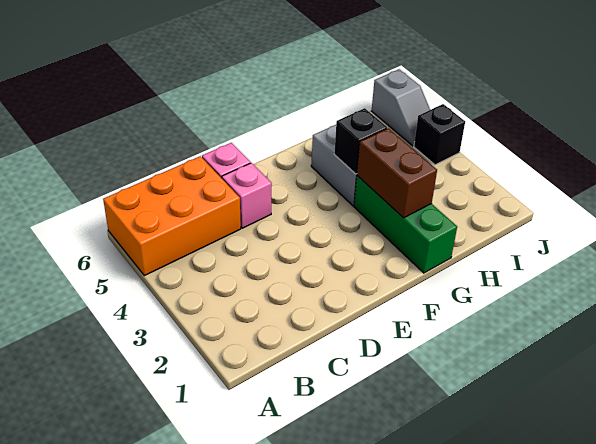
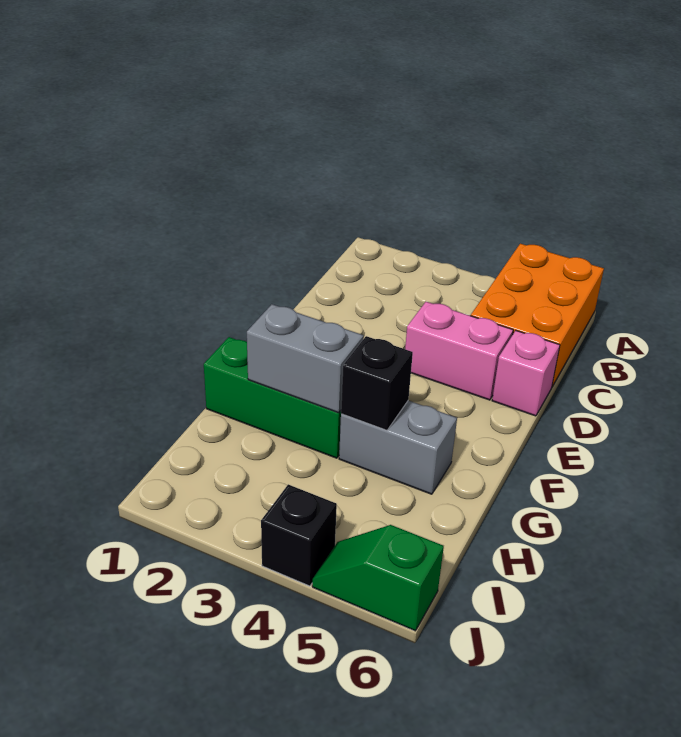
pink brick D5 level 1 -> pink brick D4:D5 level 1
brown brick G2:G3 level 2 -> grey brick G2:G3 level 2
grey slope J5:J6 level 1 top 6 -> green slope J5:J6 level 1 top 6

